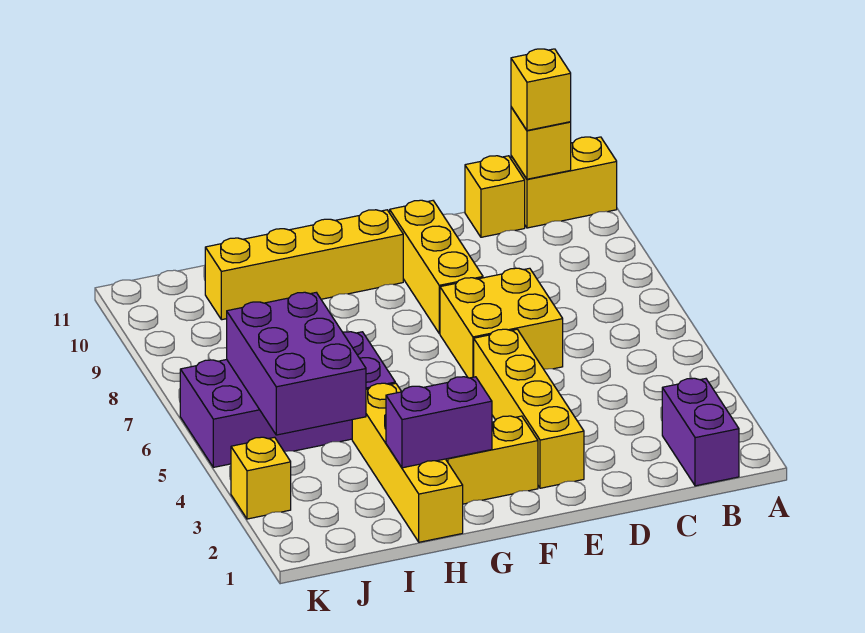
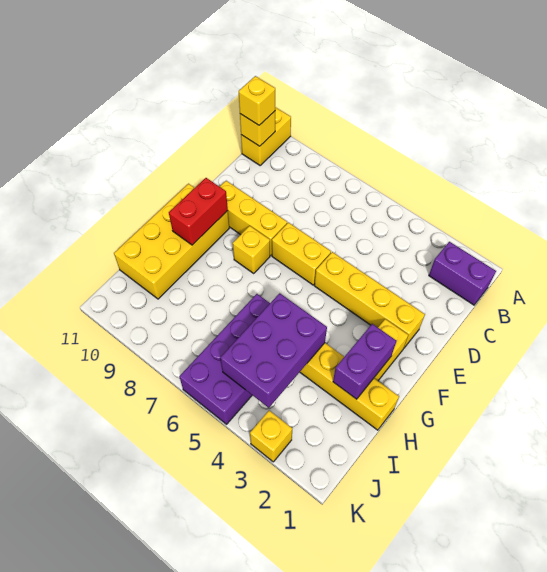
yellow brick C11 level 1 -> yellow brick F8 level 1
yellow brick D6:E7 level 1 -> yellow brick E6:E7 level 1
yellow brick F10:I10 level 1 -> yellow brick F10:I11 level 1
none -> red brick F10:G10 level 2
purple brick I4:J6 level 2 -> purple brick H4:J5 level 2

